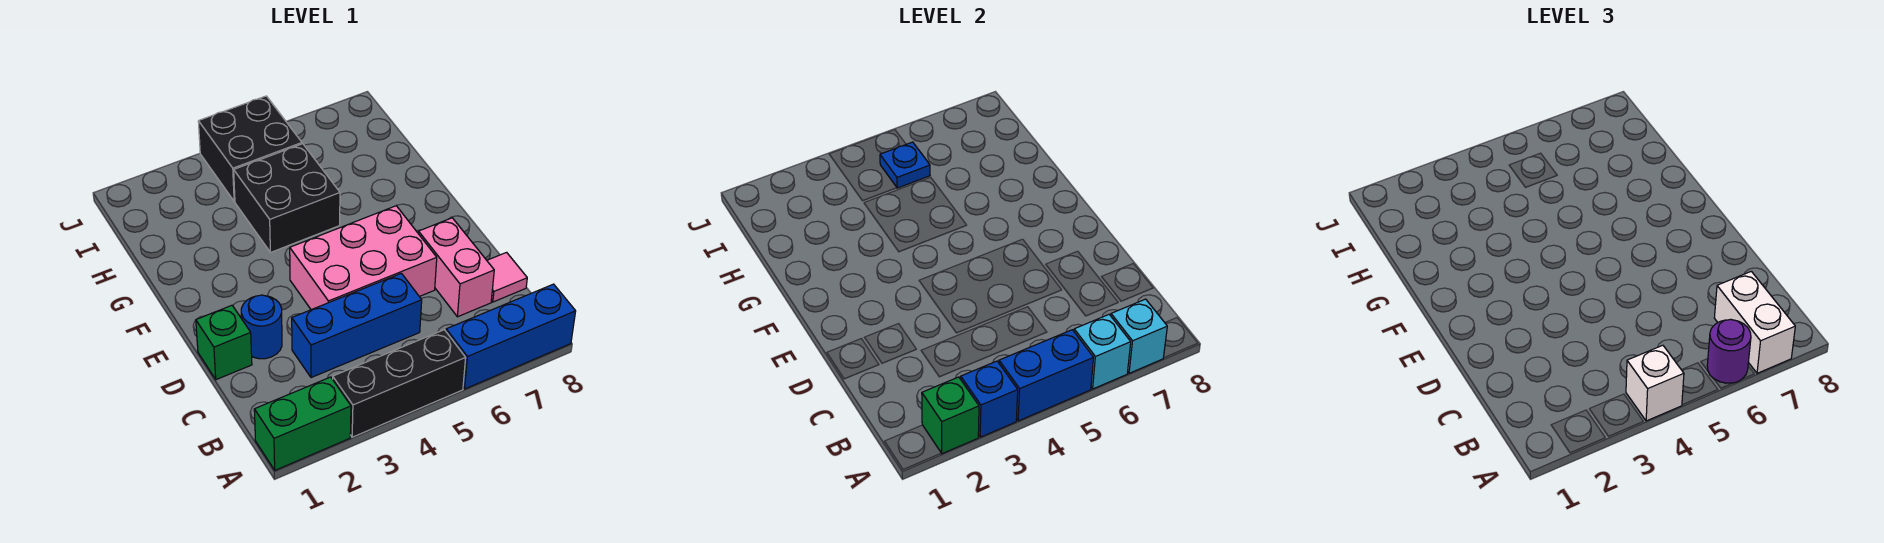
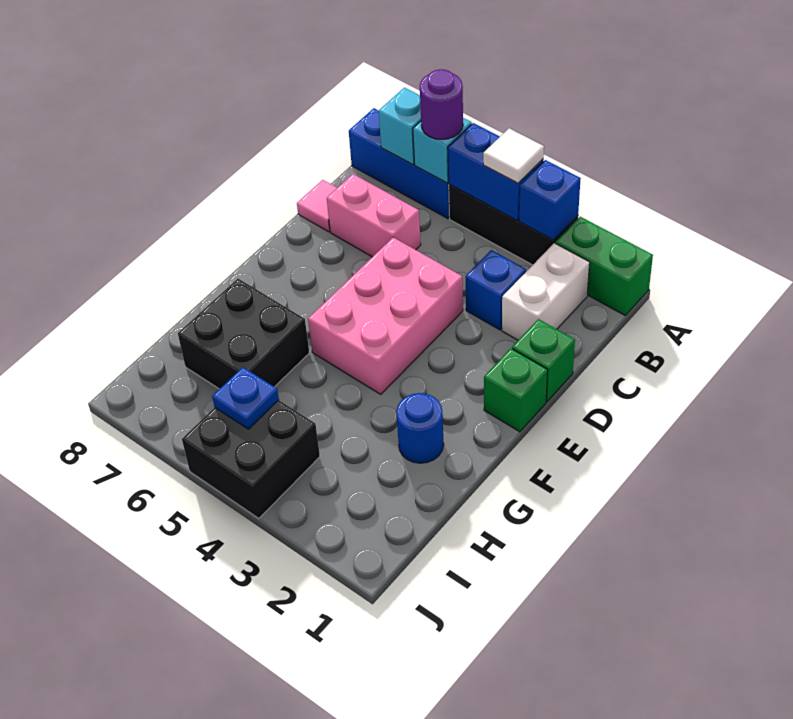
green brick A2 level 2 -> green brick E1 level 1
white brick A4 level 3 -> white tile A4 level 3
white brick A7:B7 level 3 -> white brick B2:C2 level 1
blue brick C3:C5 level 1 -> blue brick C3 level 1
pink brick C7:D7 level 1 -> pink brick C6:C7 level 1
blue round brick D2 level 1 -> blue round brick G2 level 1
pink brick D4:E6 level 1 -> pink brick D4:F5 level 1
black brick G4:H5 level 1 -> black brick G6:H7 level 1

